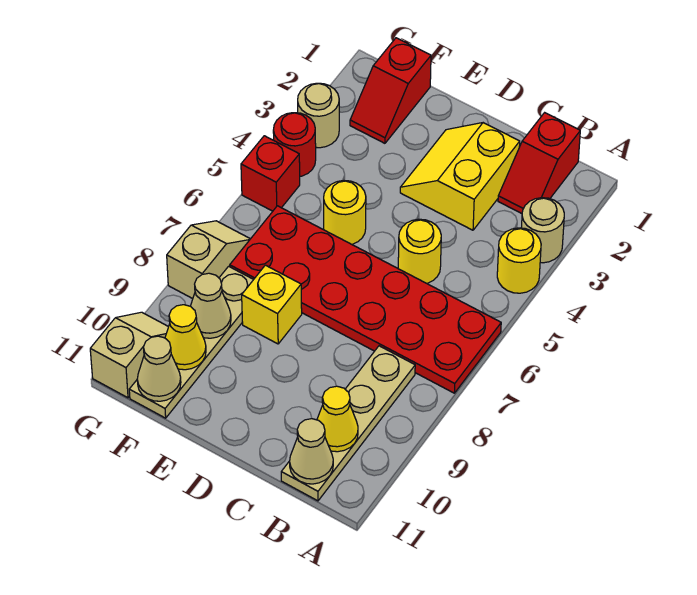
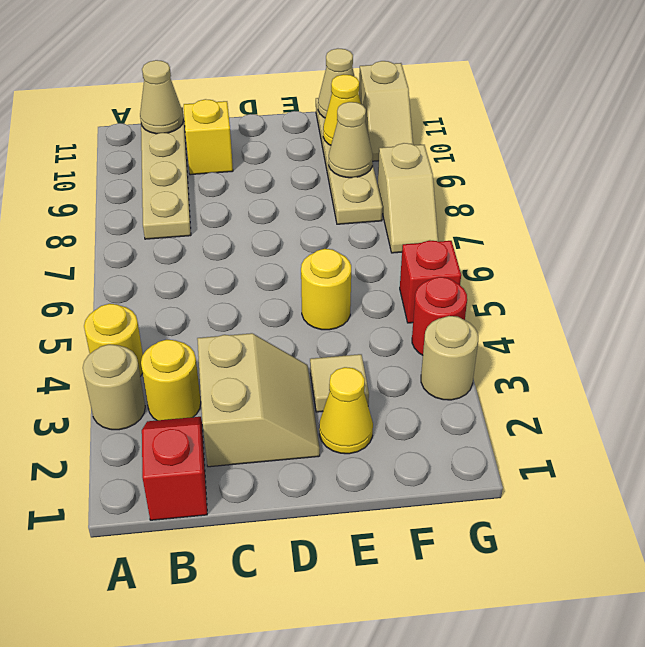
red plate A6:F7 level 1 -> none
yellow cone B10 level 2 -> yellow cone E2 level 1
yellow slope C2:D3 level 1 top C -> tan slope C2:D3 level 1 top C
yellow round brick C5 level 1 -> yellow round brick B3 level 1
none -> tan tile E3 level 1
yellow brick E8 level 1 -> yellow brick C10 level 1
red slope F1:F2 level 1 top 1 -> none

